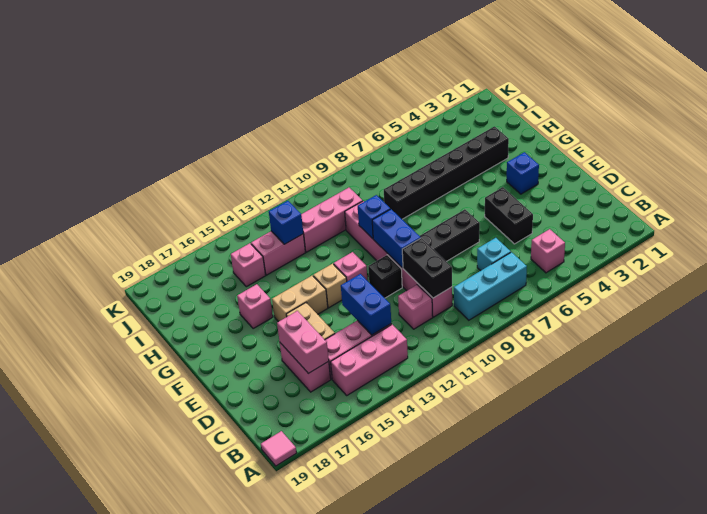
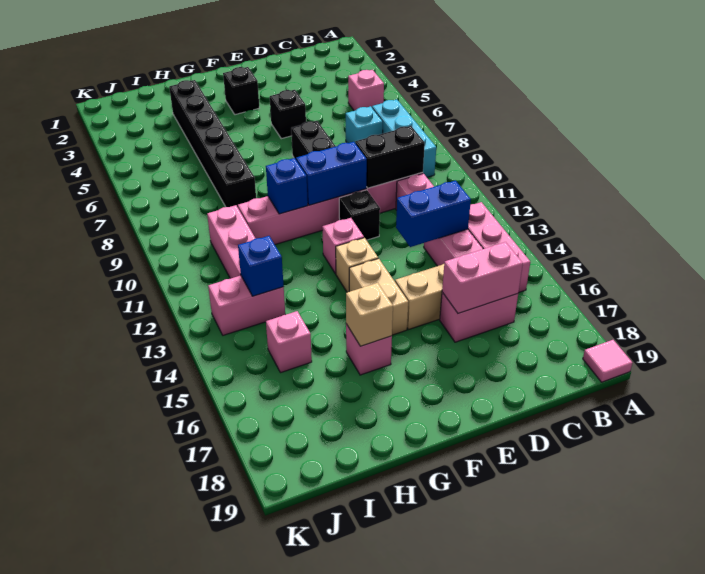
black brick D5:E5 level 1 -> black brick E5 level 1
blue brick F3 level 1 -> black brick F3 level 1
none -> tan brick G16 level 2
pink brick I13:I14 level 1 -> pink brick I13:J13 level 1

